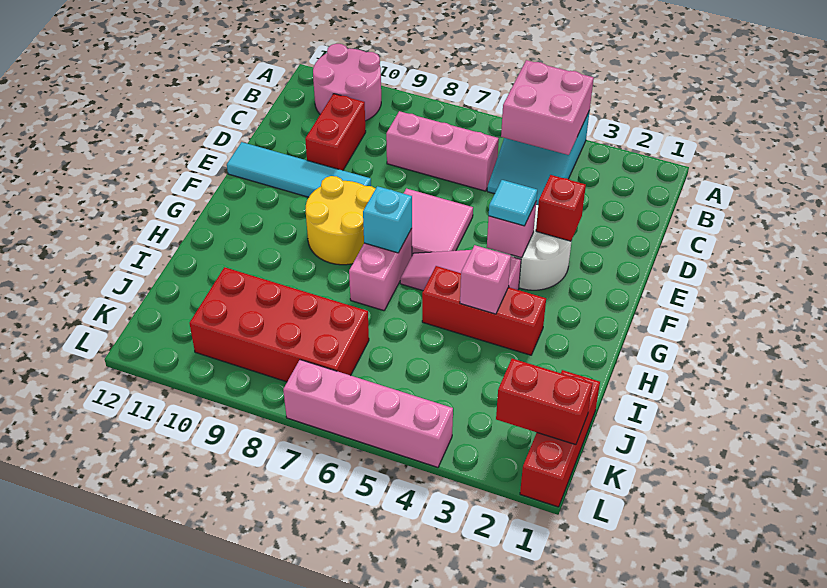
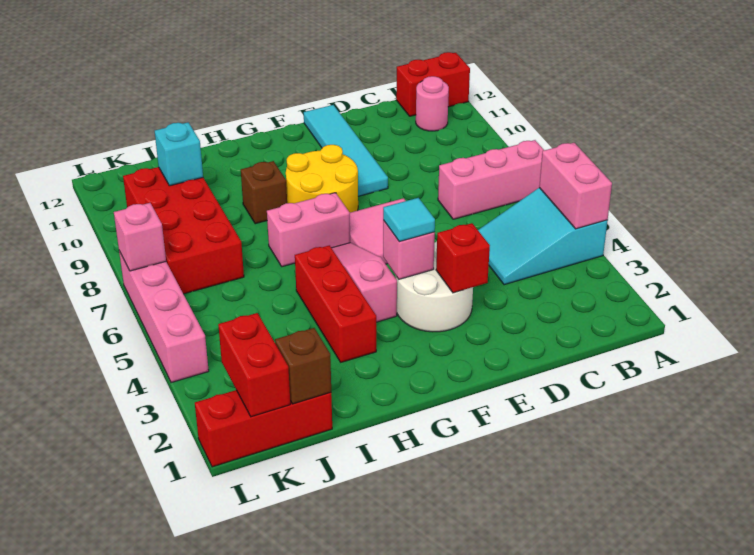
pink brick A4:B5 level 2 -> pink brick A4:A5 level 2
pink round brick A10:B11 level 1 -> pink round brick B11 level 1
pink brick C6:C8 level 1 -> pink brick A7:C7 level 1
red brick C10:D10 level 1 -> red brick A12:B12 level 1
cyan brick G7 level 2 -> cyan brick J10 level 2
pink brick H4 level 2 -> pink brick L7 level 2
none -> brown brick H9 level 1
none -> brown brick J1 level 2

